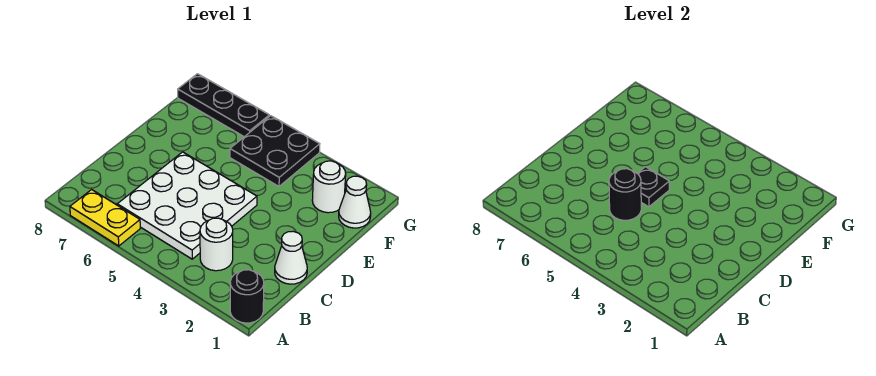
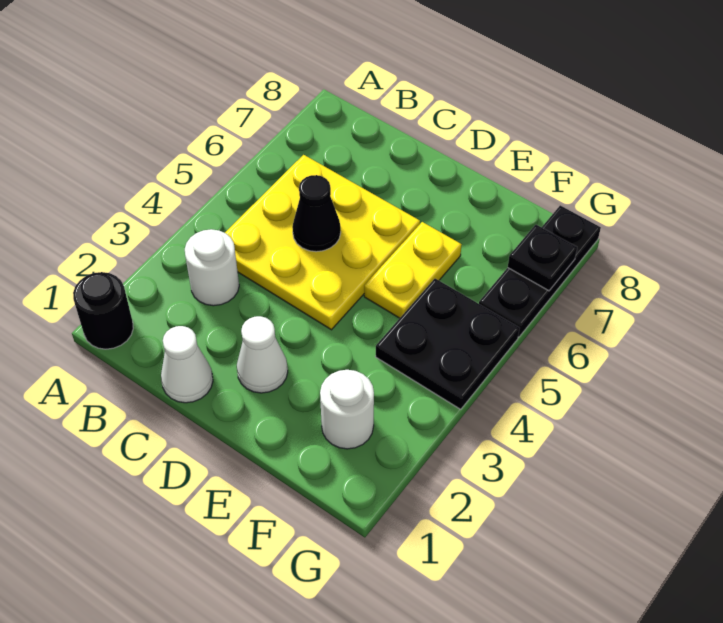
yellow plate A6:A7 level 1 -> yellow plate E5:E6 level 1
white plate B4:D6 level 1 -> yellow plate B4:D6 level 1
black round brick C5 level 2 -> black cone C5 level 2
black plate D5 level 2 -> black plate G7 level 2
white cone F1 level 1 -> white cone D2 level 1

